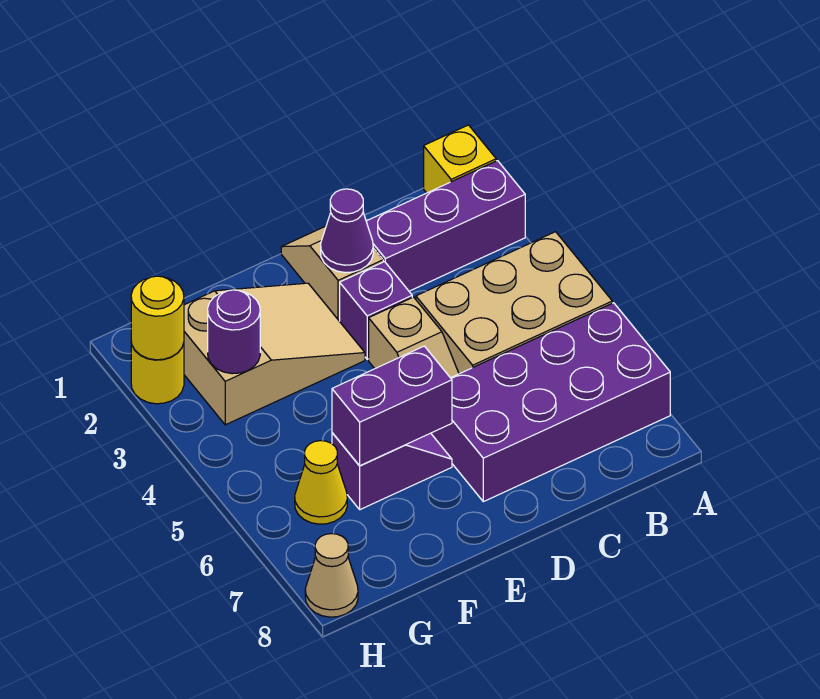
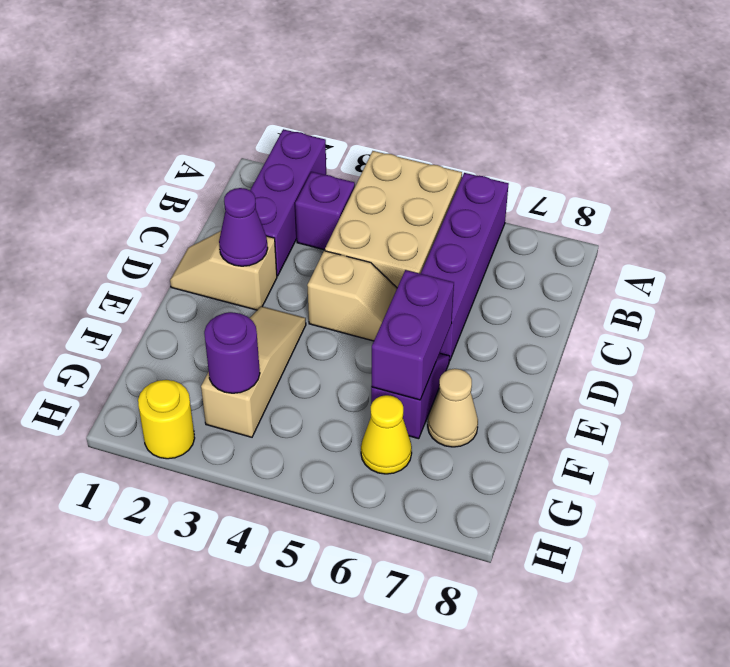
yellow brick A1 level 1 -> none
purple brick A6:D7 level 1 -> purple brick A6:D6 level 1
purple brick D3 level 1 -> purple brick B3 level 1
tan slope E2:G3 level 1 top G -> tan slope E3:G3 level 1 top G
yellow round brick H2 level 2 -> none
tan cone H8 level 1 -> tan cone F7 level 1

